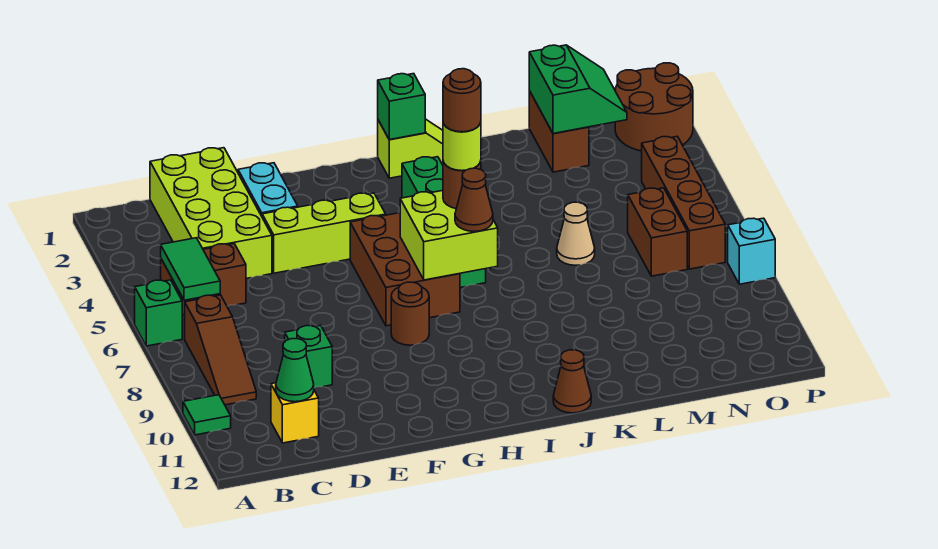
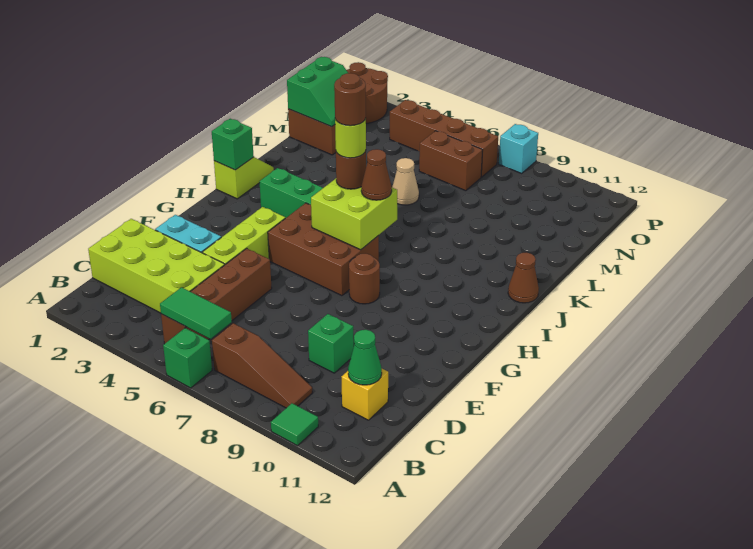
brown brick B5:C5 level 1 -> brown brick B5:E5 level 1
green slope M1:N2 level 2 top M -> green slope M1:N2 level 2 top 1

